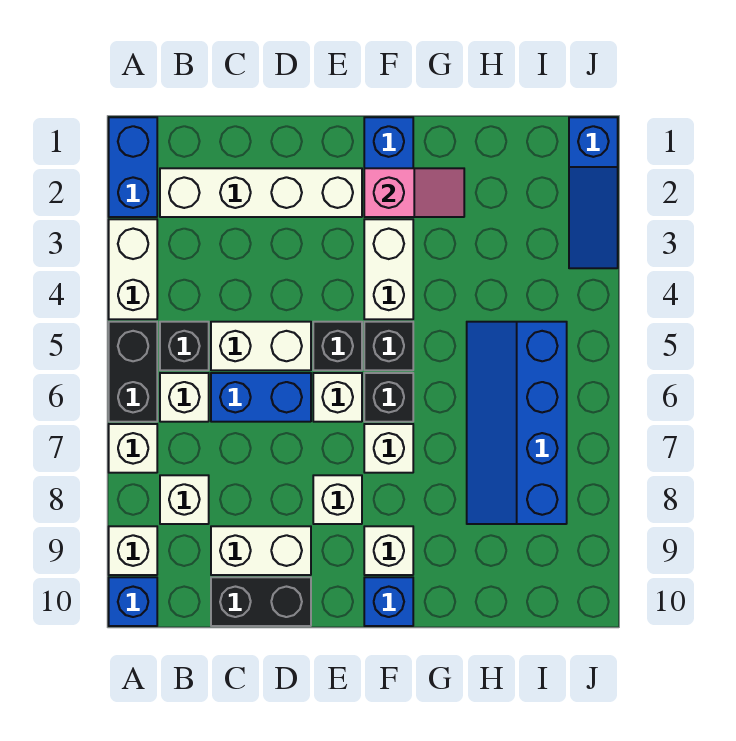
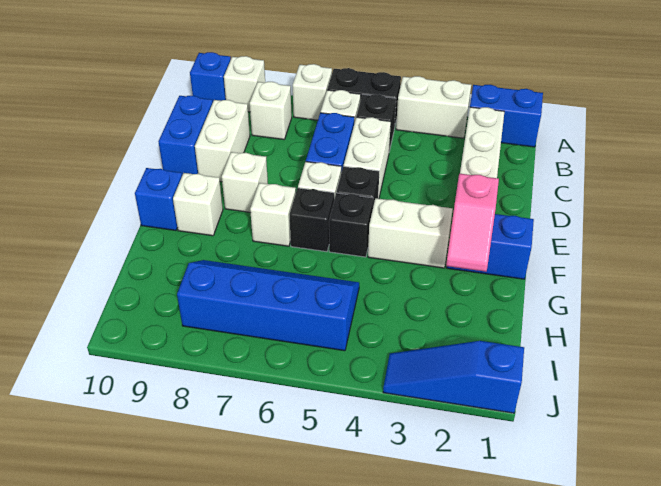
black brick C10:D10 level 1 -> blue brick C10:D10 level 1

